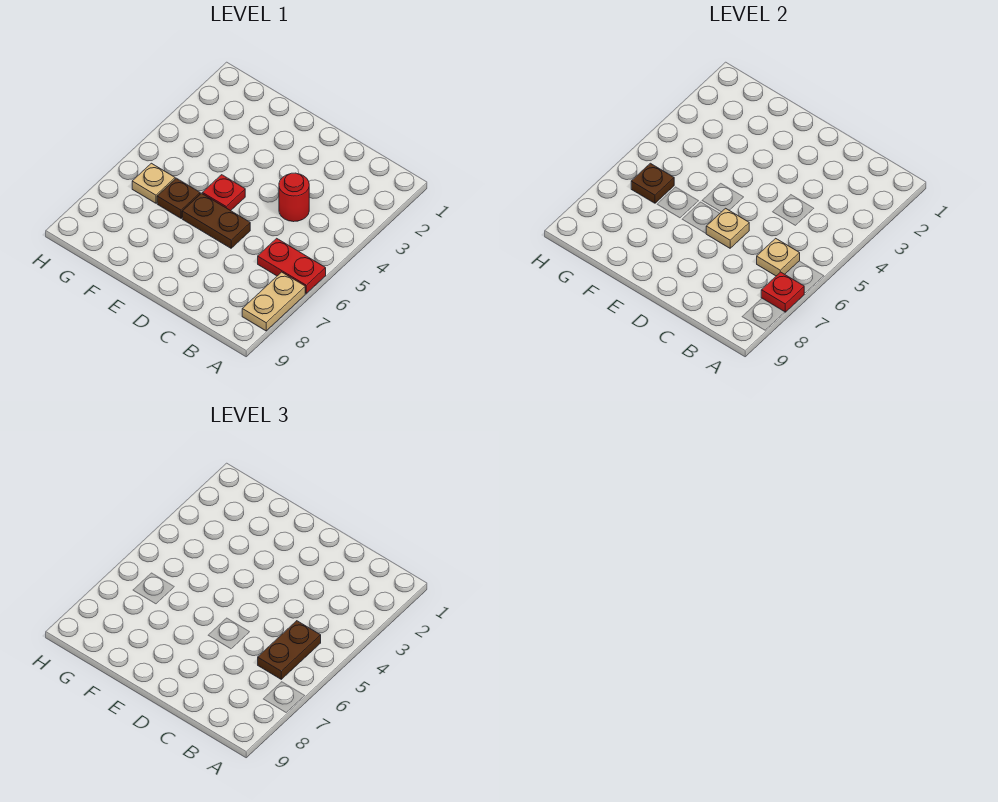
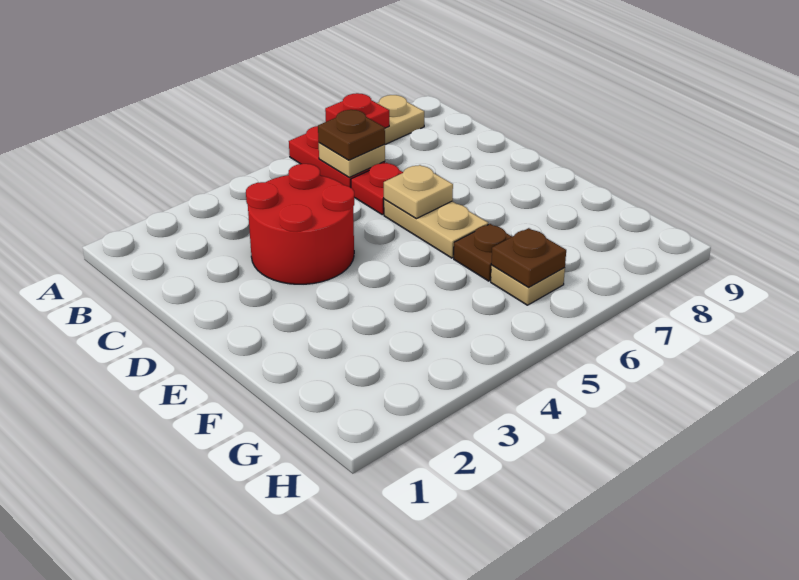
brown plate B5:B6 level 3 -> brown plate B6 level 3
red round brick C4 level 1 -> red round brick C3:D4 level 1
brown plate D6:E6 level 1 -> tan plate D6:E6 level 1
red plate E5 level 1 -> red plate C6 level 1

